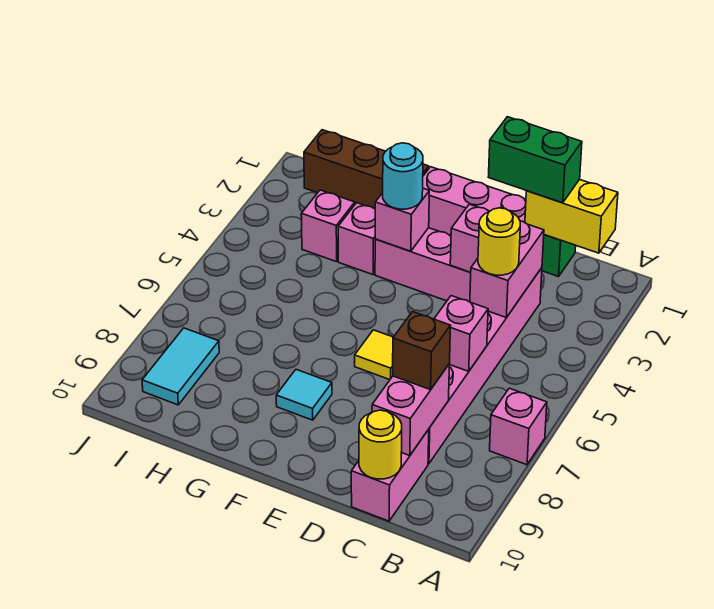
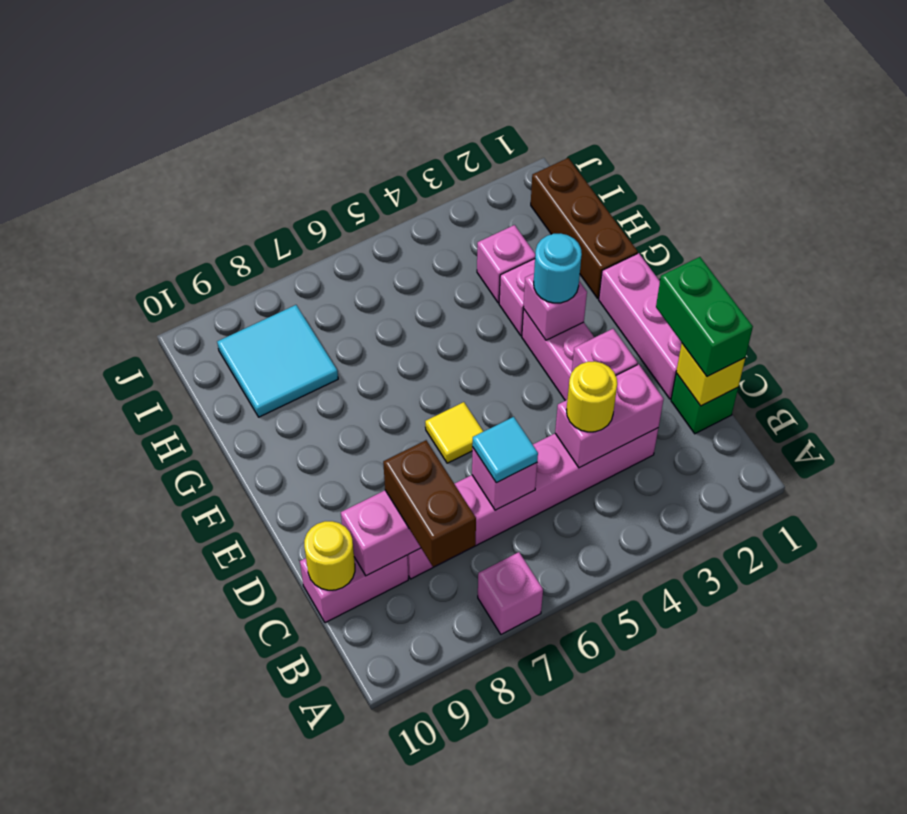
yellow brick B1:C1 level 2 -> yellow brick C1 level 2
brown brick C8 level 3 -> brown brick B8:C8 level 3
cyan tile F8 level 1 -> cyan tile C6 level 3
cyan tile I8:I9 level 1 -> cyan tile H8:I9 level 1

